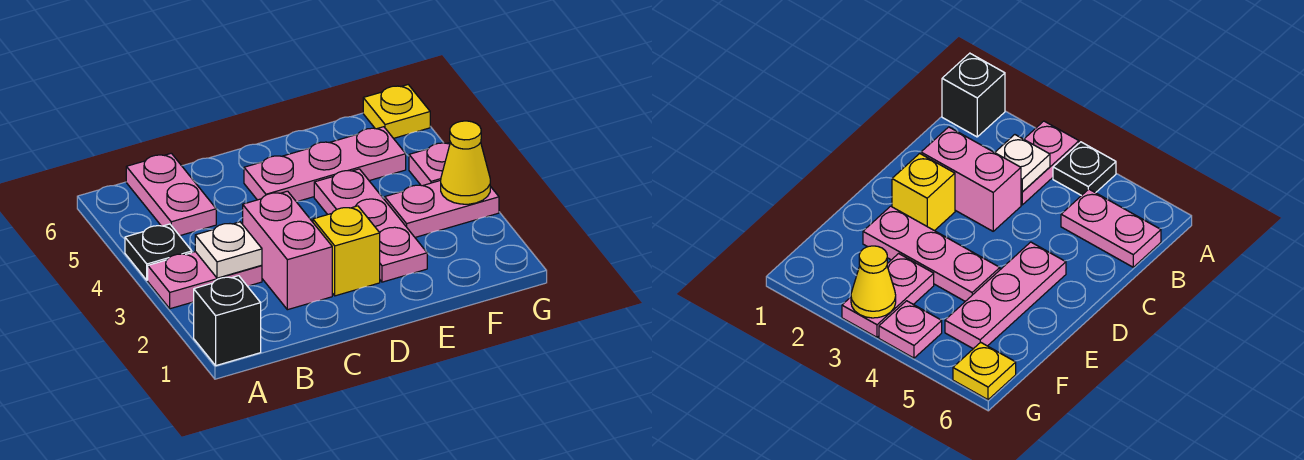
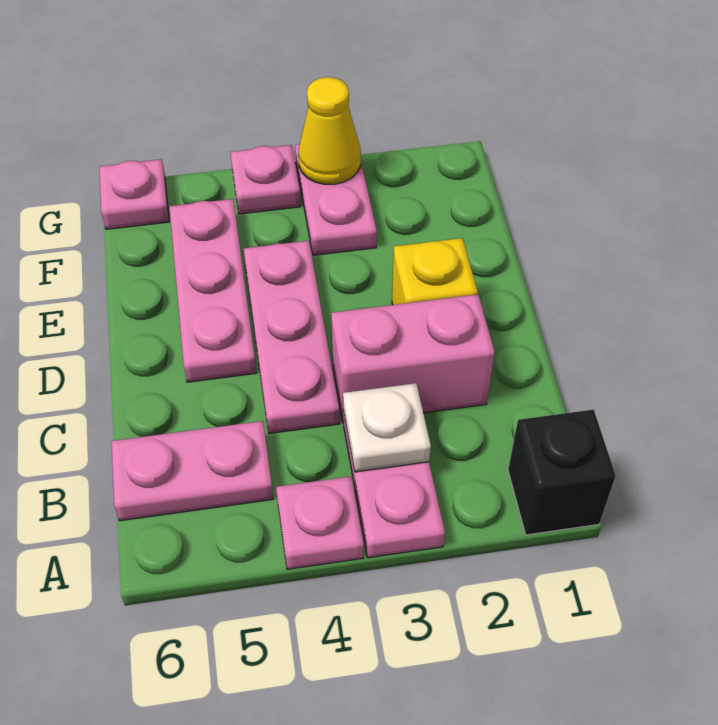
black plate A4 level 1 -> pink plate A4 level 1
pink plate E2:E4 level 1 -> pink plate C4:E4 level 1
yellow plate G6 level 1 -> pink plate G6 level 1

